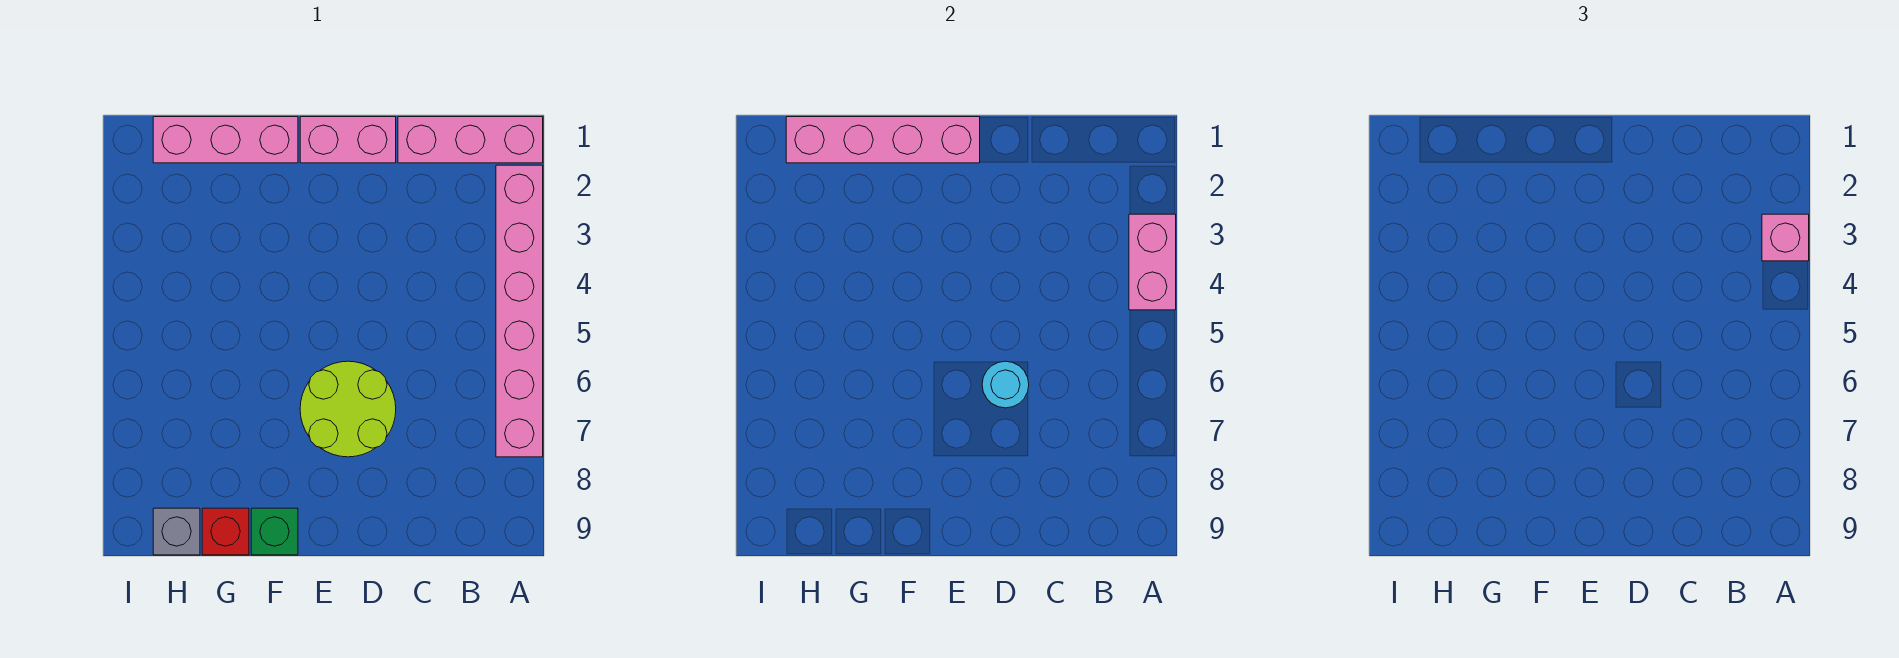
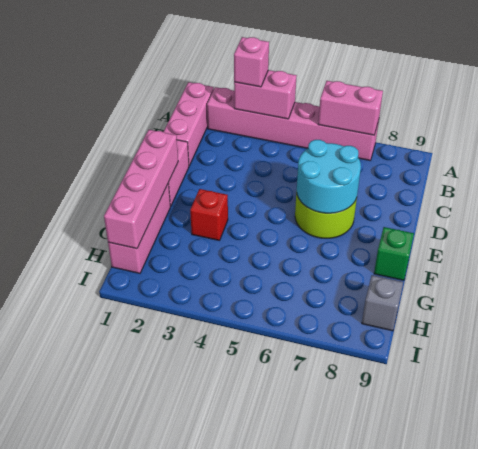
none -> pink brick A6:A7 level 2
cyan round brick D6 level 2 -> cyan round brick D6:E7 level 2
red brick G9 level 1 -> red brick F3 level 1

